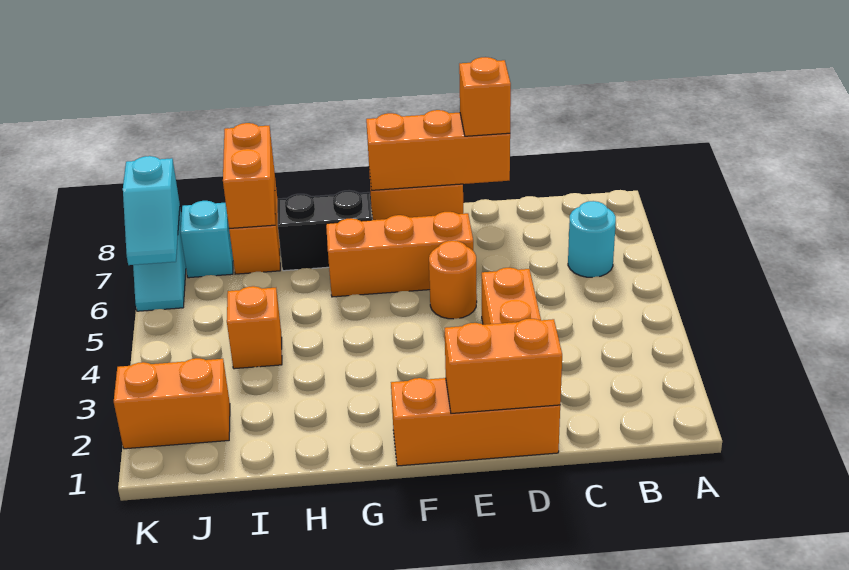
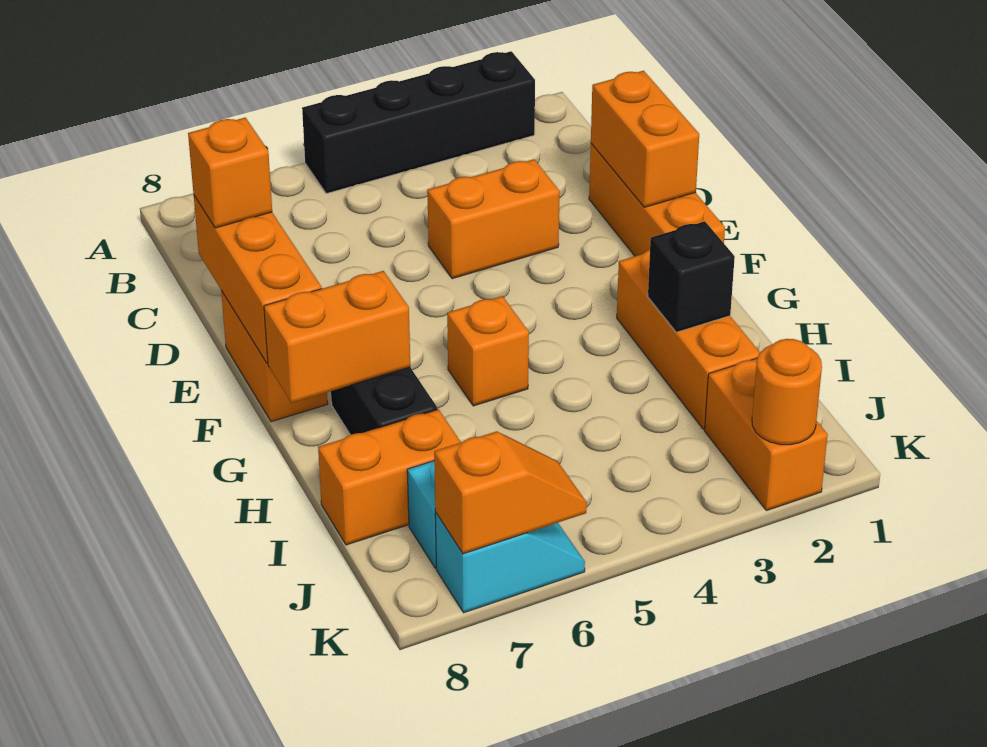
none -> black brick A2:A5 level 1
cyan round brick B6 level 1 -> none
orange round brick E5 level 1 -> orange round brick K2 level 2
orange brick E6:G6 level 1 -> orange brick G2:I2 level 1
none -> black brick H2 level 2
orange brick I4 level 1 -> orange brick G5 level 1
orange brick I7:I8 level 2 -> orange brick G7:G8 level 2
cyan slope K6:K7 level 2 top 7 -> orange slope K6:K7 level 2 top 7

